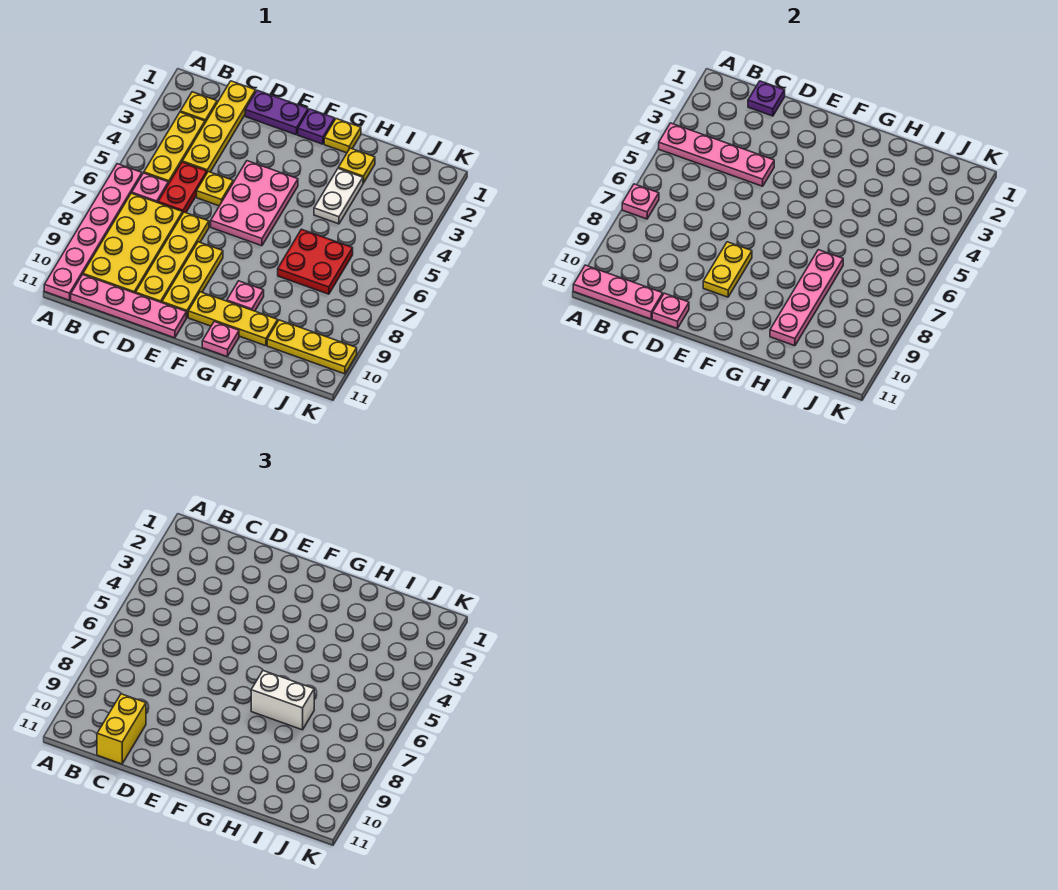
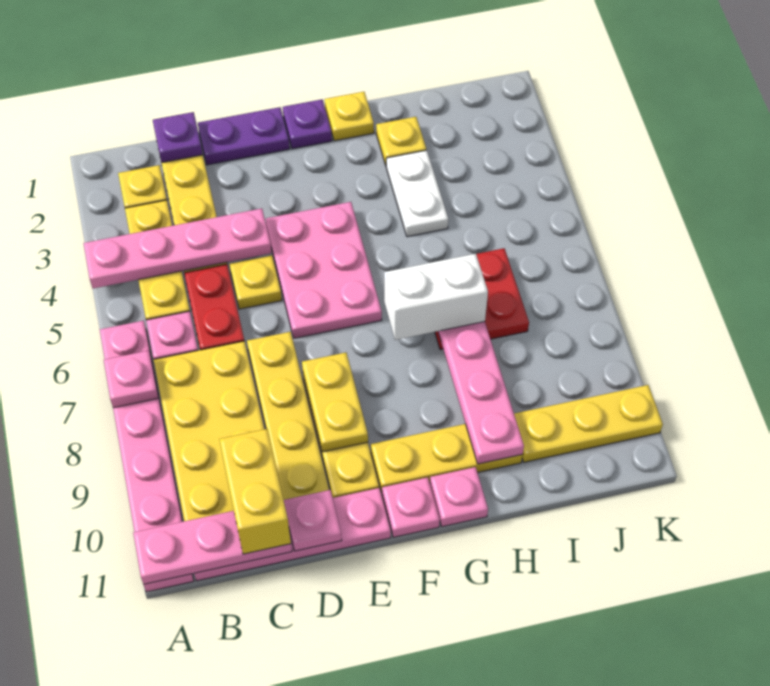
pink plate G9 level 1 -> pink plate F11 level 1

